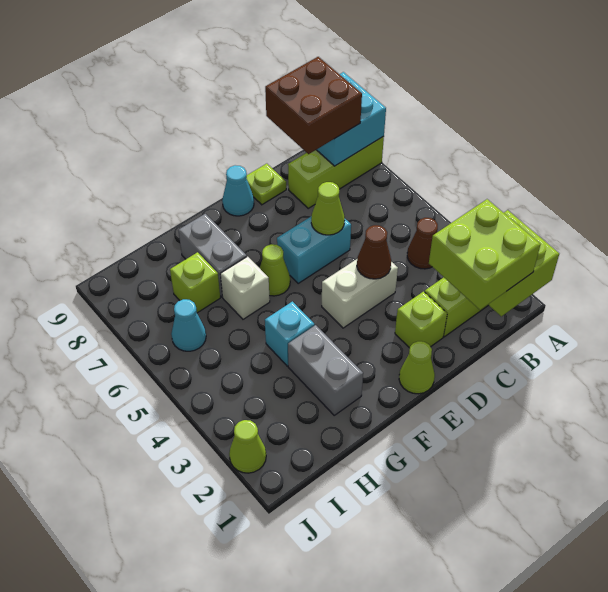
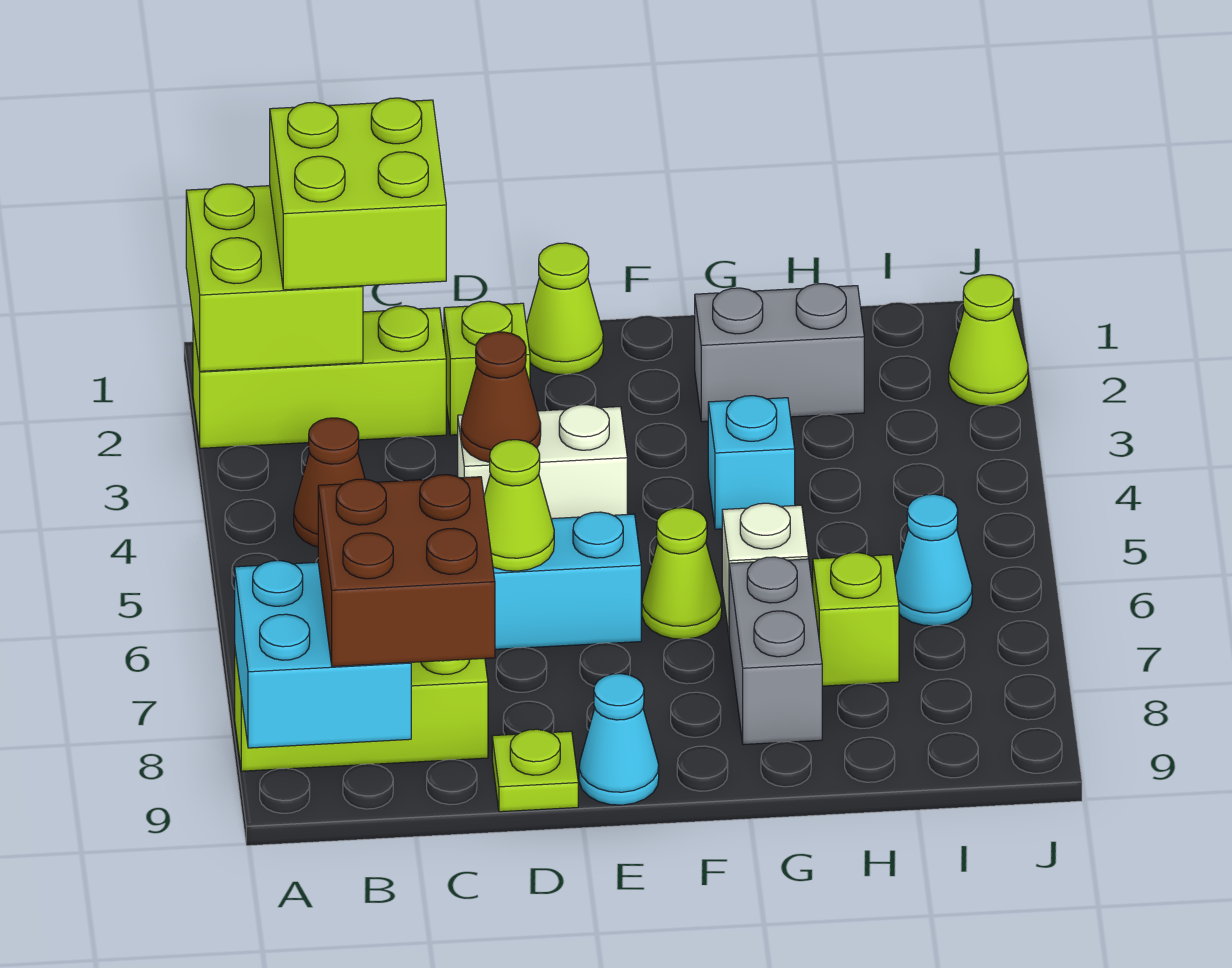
grey brick G2:G3 level 1 -> grey brick G2:H2 level 1

